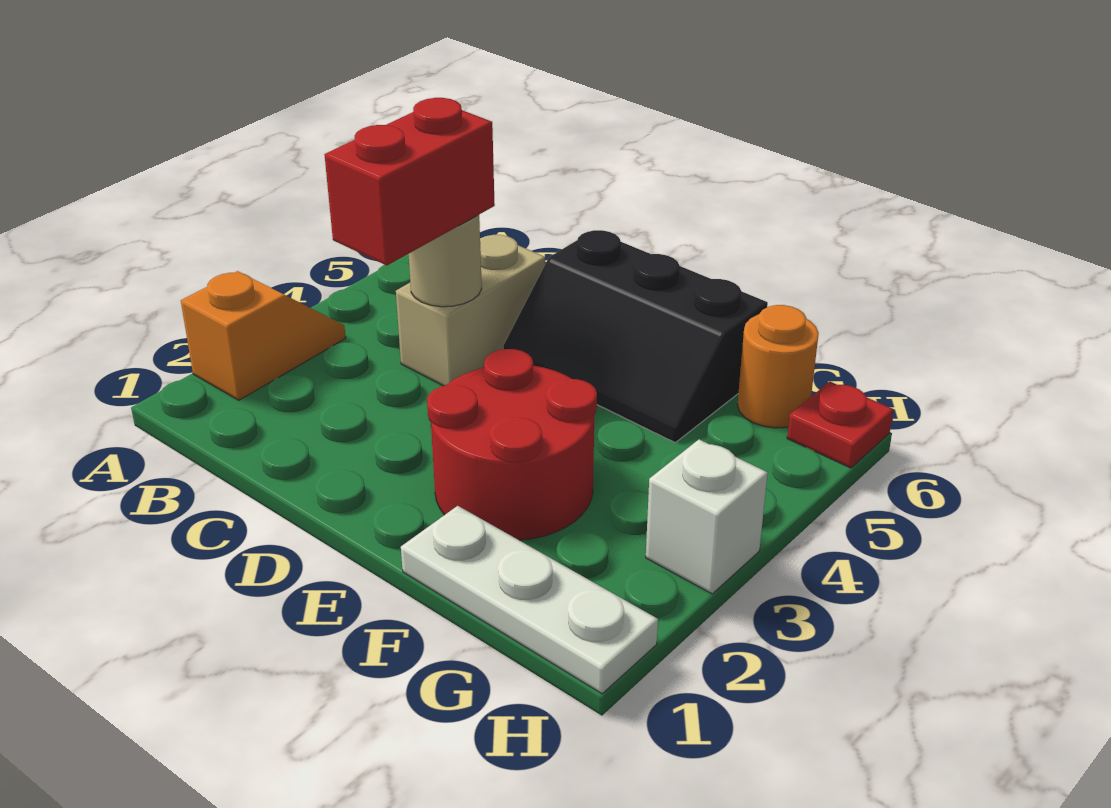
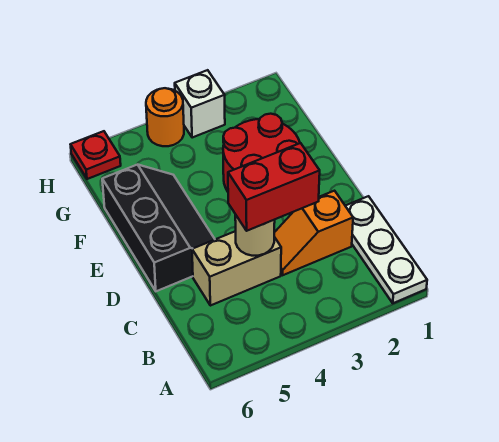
orange slope A2:A3 level 1 top 2 -> orange slope C2:C3 level 1 top 2
white plate F1:H1 level 1 -> white plate A1:C1 level 1
orange round brick G6 level 1 -> orange round brick H4 level 1

